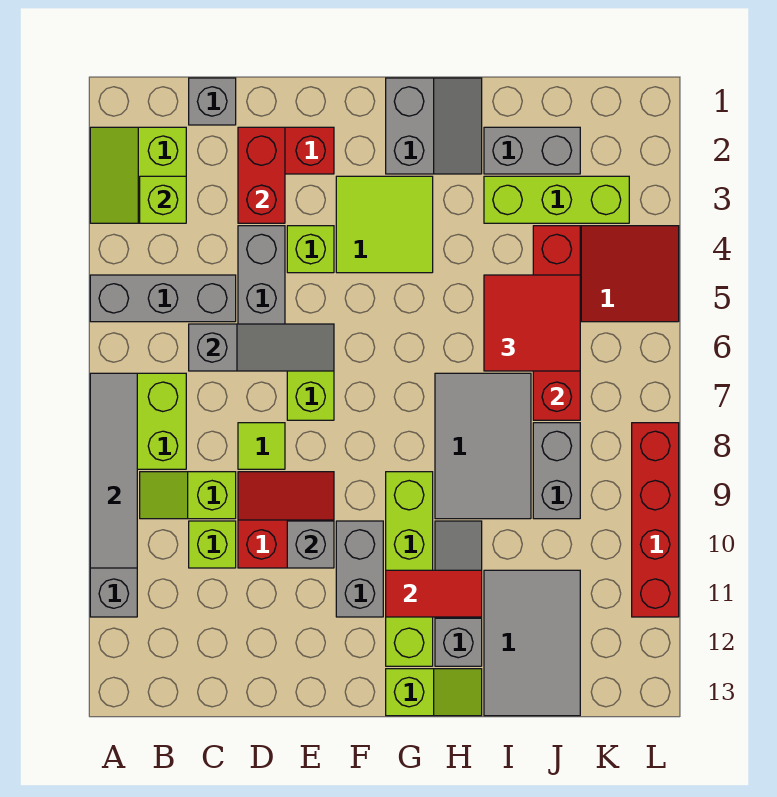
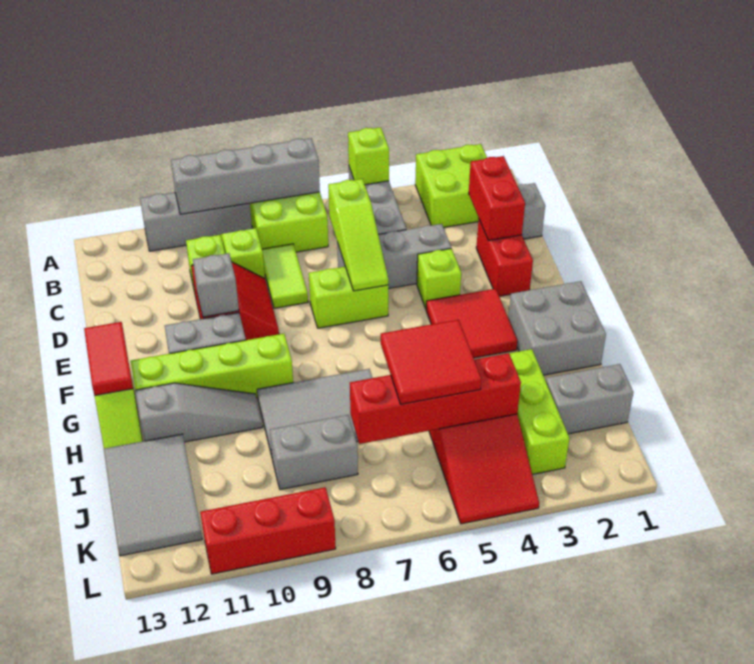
lime slope A2:B3 level 1 top B -> lime brick A2:B3 level 1
grey tile A7:A10 level 2 -> grey brick A7:A10 level 2
lime brick B3 level 2 -> lime brick A5 level 2
grey slope C6:E6 level 2 top C -> lime slope C6:E6 level 2 top C
red brick D2:D3 level 2 -> red brick C2:D2 level 2
lime tile D8 level 1 -> lime tile C8:D8 level 1
lime tile F3:G4 level 1 -> red tile F3:G4 level 1
grey slope G1:H2 level 1 top G -> grey brick G1:H2 level 1
red tile G11:H11 level 2 -> red tile F13:G13 level 2
grey brick I2:J2 level 1 -> grey brick J1:J2 level 1
grey tile I11:J13 level 1 -> grey tile I12:K13 level 1
red brick L8:L11 level 1 -> red brick L9:L11 level 1

